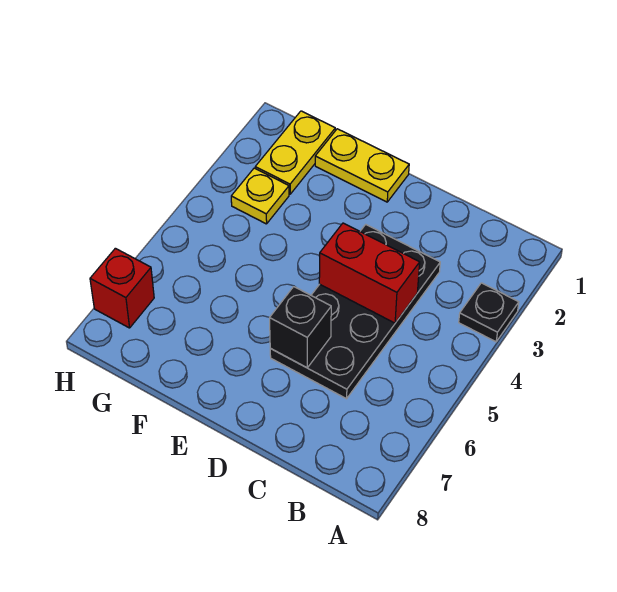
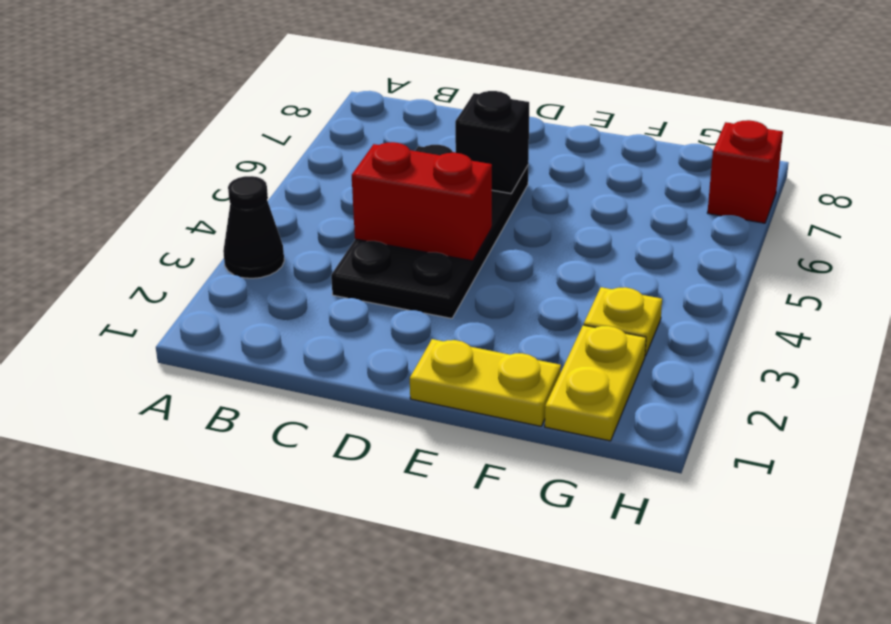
black plate A3 level 1 -> black cone A3 level 1

